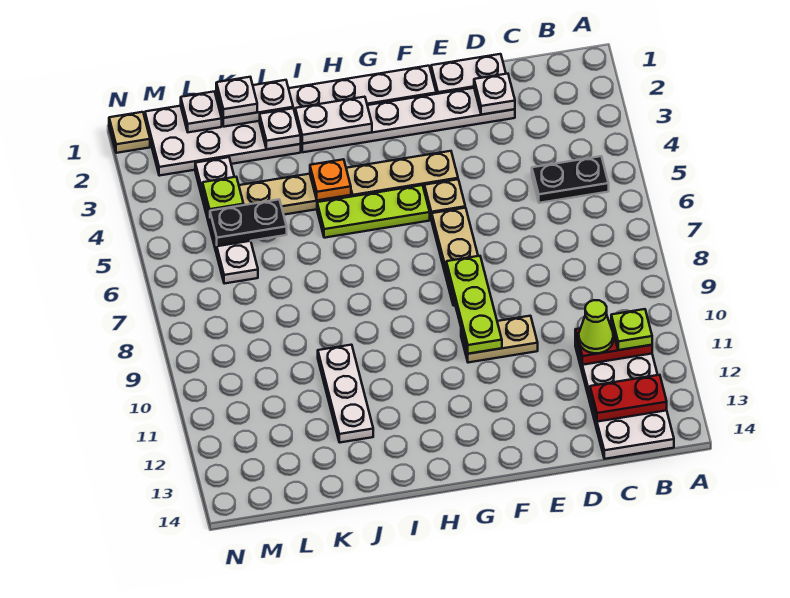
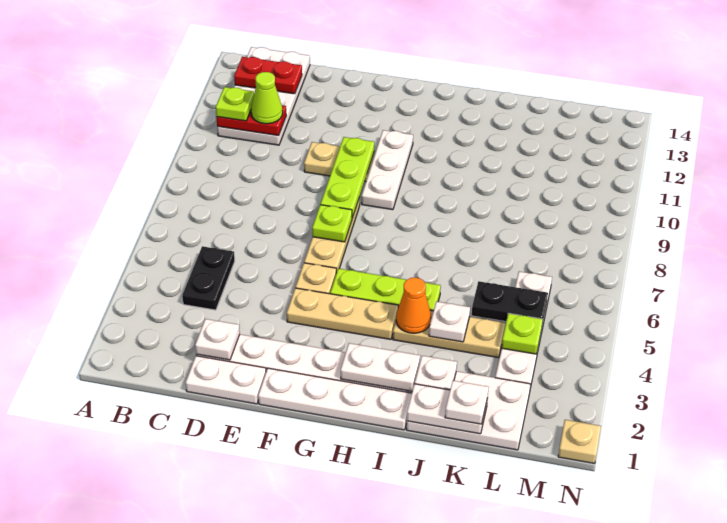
black plate B5:C5 level 1 -> black plate C4:C5 level 1
none -> lime plate F7 level 2
orange plate I4 level 2 -> orange cone I4 level 2
white plate J1:M2 level 1 -> white plate J1:L2 level 1
white plate J10:J12 level 1 -> white plate G9:G11 level 1
white plate L1 level 2 -> white plate J4 level 2

